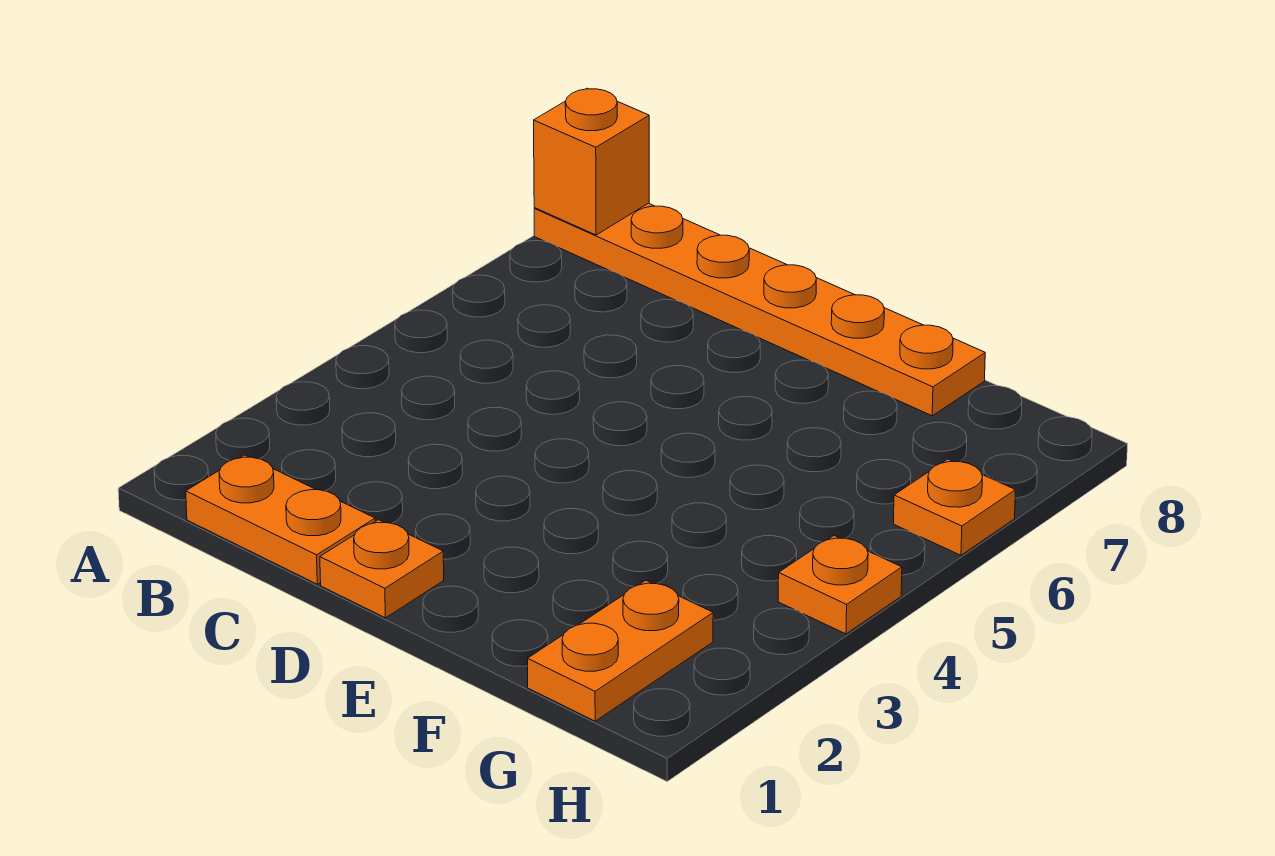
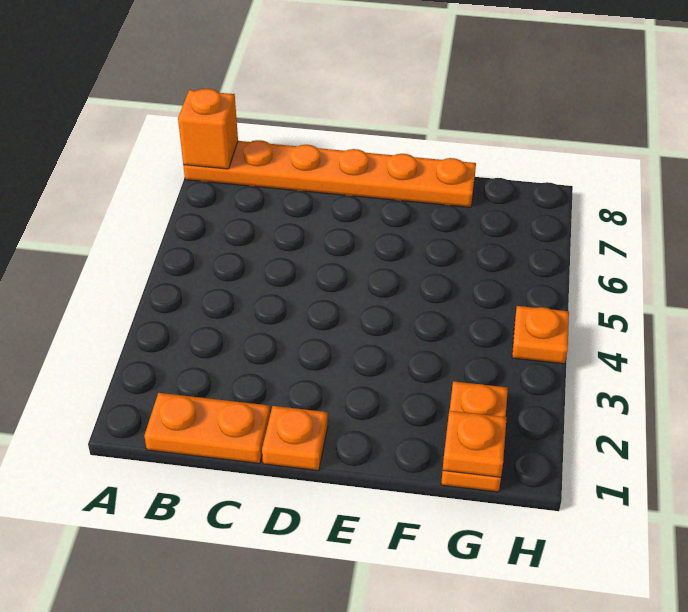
orange plate H6 level 1 -> orange plate G1 level 2

